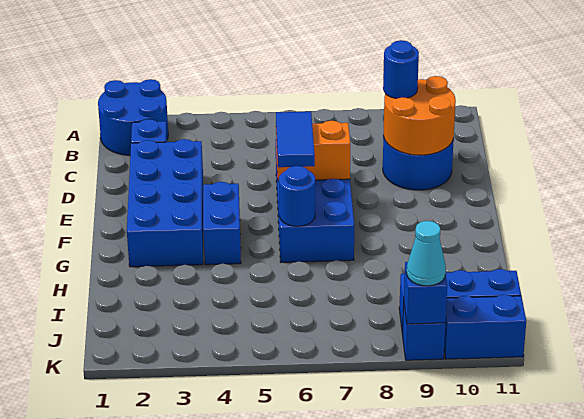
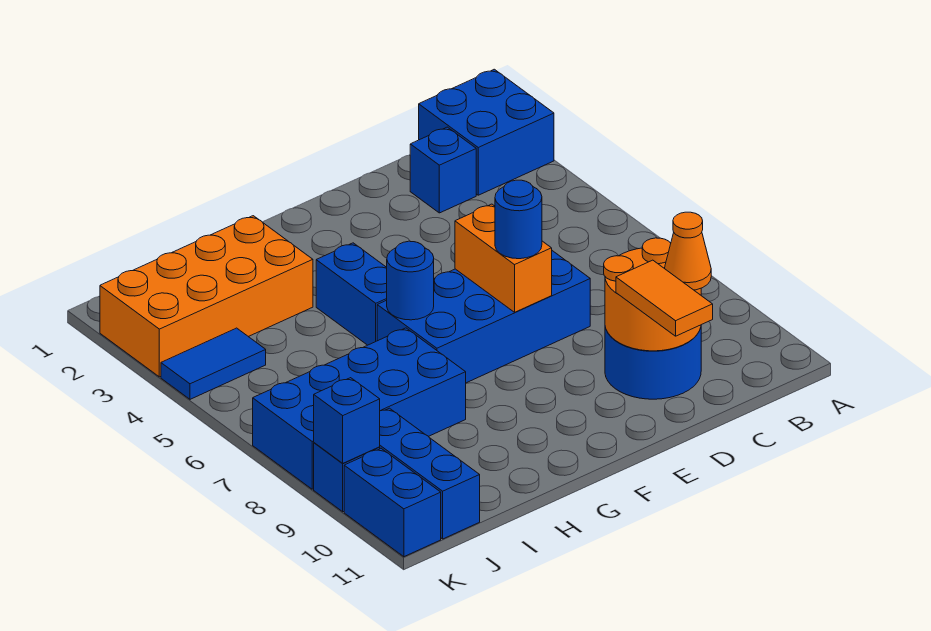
blue round brick A1:B2 level 1 -> blue brick A1:B2 level 1
blue round brick C9 level 3 -> blue round brick E7 level 3
none -> orange cone C10 level 3
blue brick D2:G3 level 1 -> blue brick H7:K8 level 1
none -> orange tile D10:D11 level 3
blue tile E6:F6 level 3 -> blue tile J4:K4 level 1
blue brick F4:G4 level 1 -> blue brick G4:G5 level 1
none -> orange brick H2:K3 level 1
cyan cone K9 level 3 -> none

